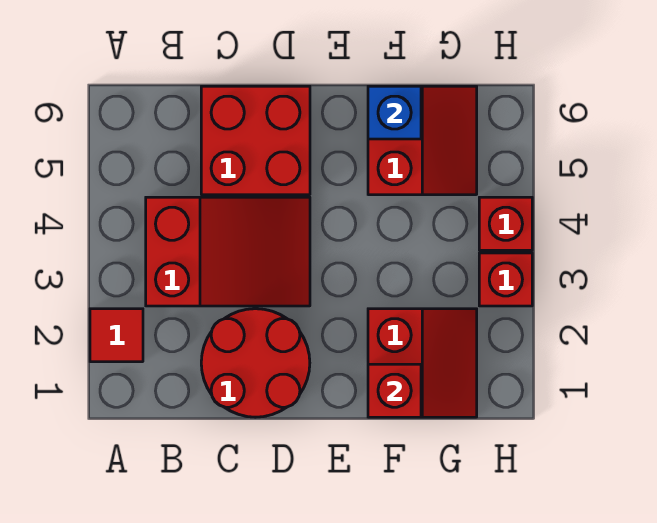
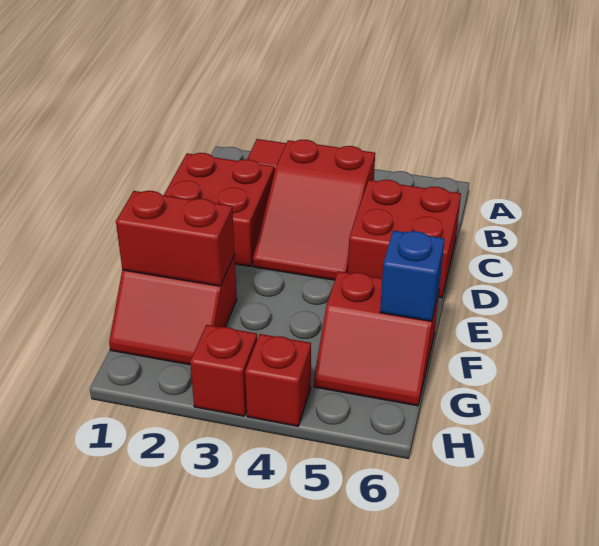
red round brick C1:D2 level 1 -> red brick C1:D2 level 1
red brick F1 level 2 -> red brick F1:F2 level 2

